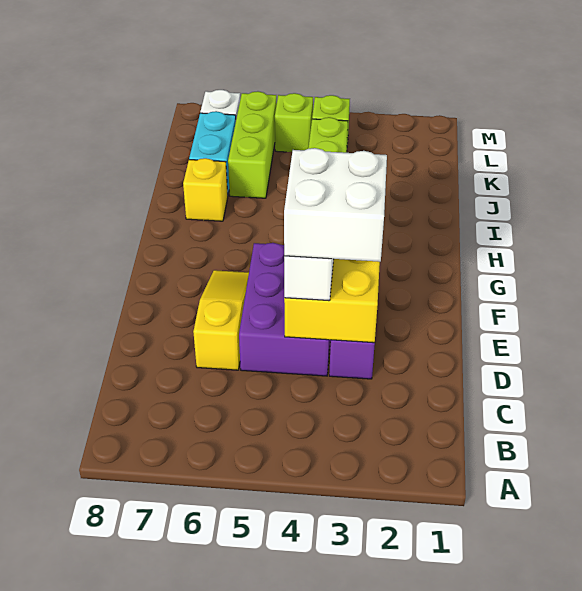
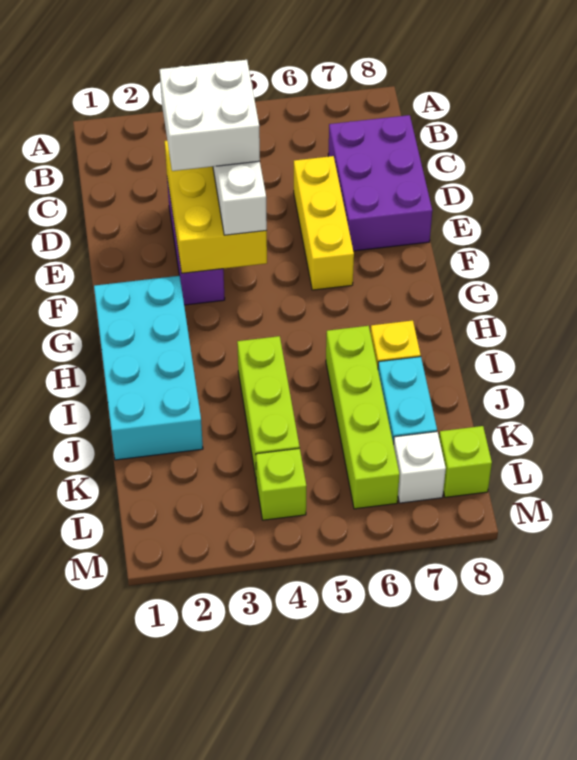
purple brick D4:F5 level 1 -> purple brick C7:E8 level 1
yellow slope D6:F6 level 1 top D -> yellow brick D6:F6 level 1
none -> cyan brick G1:J2 level 1
lime brick J6:L6 level 1 -> lime brick I6:L6 level 1
lime brick L5 level 1 -> lime brick L8 level 1

